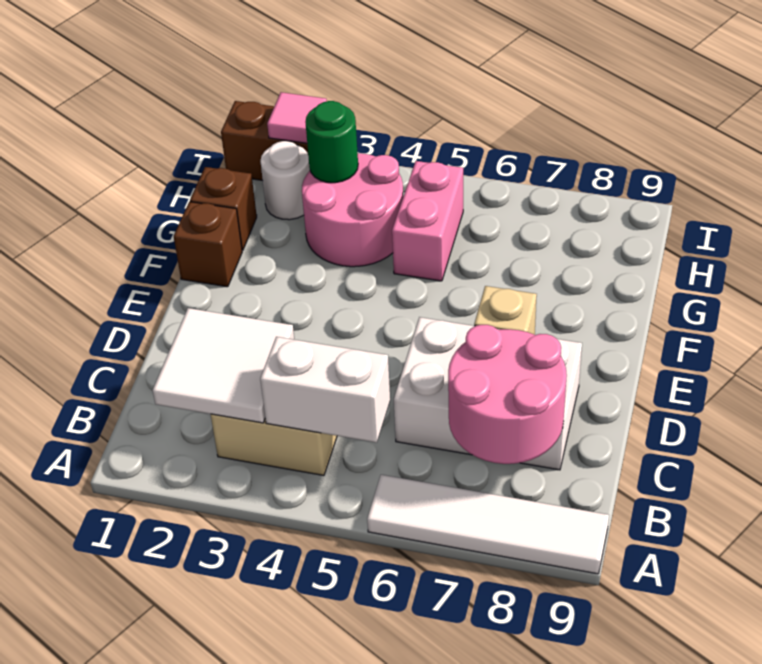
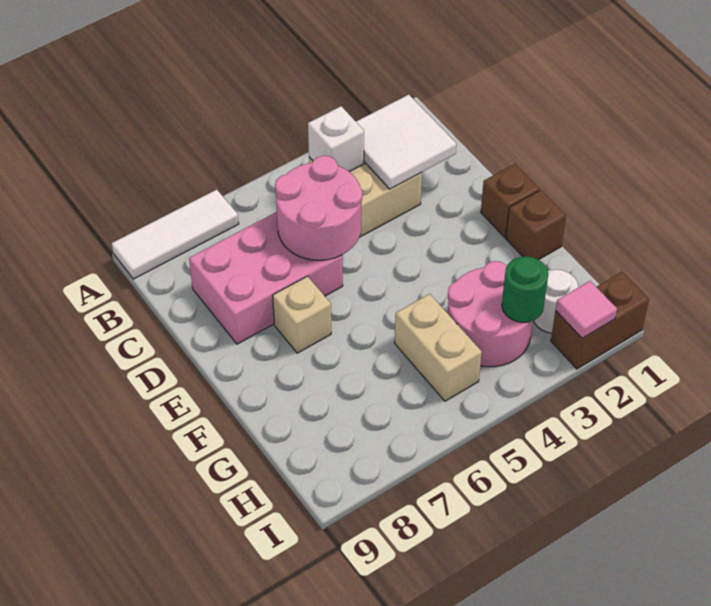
white tile A6:A9 level 1 -> white tile A7:A9 level 1
white brick B4:B5 level 2 -> white brick B4 level 2
pink round brick B7:C8 level 2 -> pink round brick C5:D6 level 2
white brick C6:D8 level 1 -> pink brick C6:D8 level 1
brown brick G1 level 1 -> brown brick E1 level 1
pink brick G5:H5 level 1 -> tan brick G5:H5 level 1

